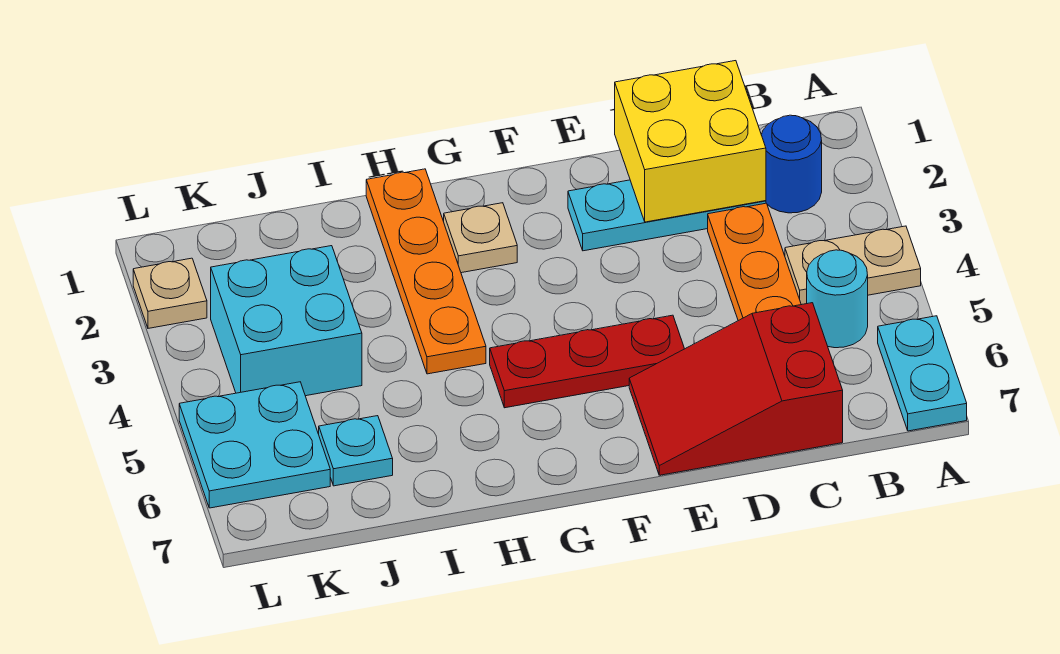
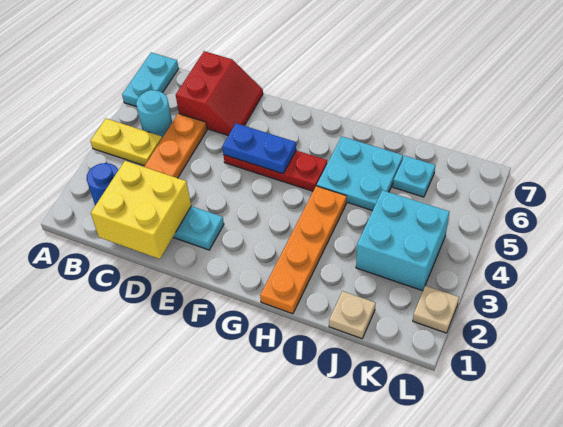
tan plate A4:B4 level 1 -> yellow plate A4:B4 level 1
red slope C6:E7 level 1 top C -> red slope C6:D7 level 1 top C
none -> blue plate E5:F5 level 2
tan plate G2 level 1 -> tan plate J1 level 1
cyan plate K5:L6 level 1 -> cyan plate H5:I6 level 1

